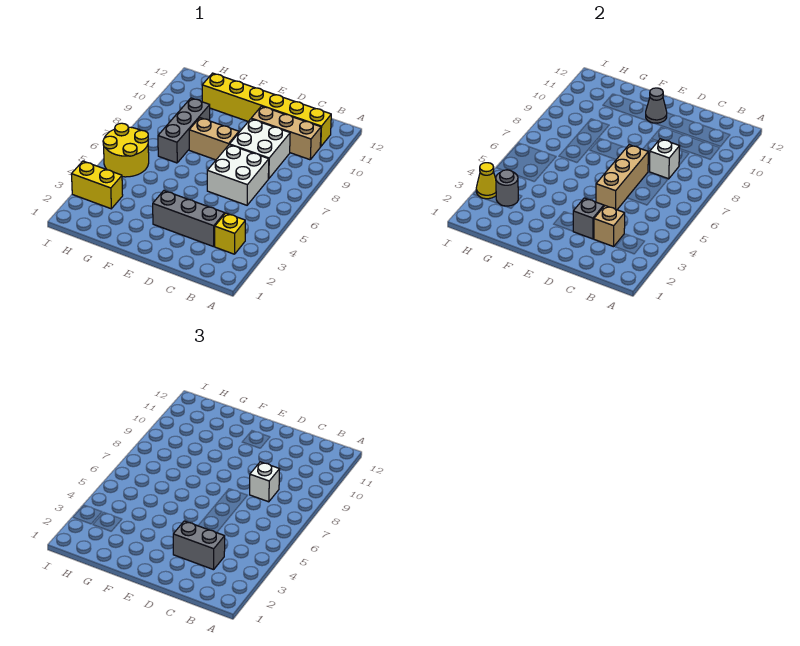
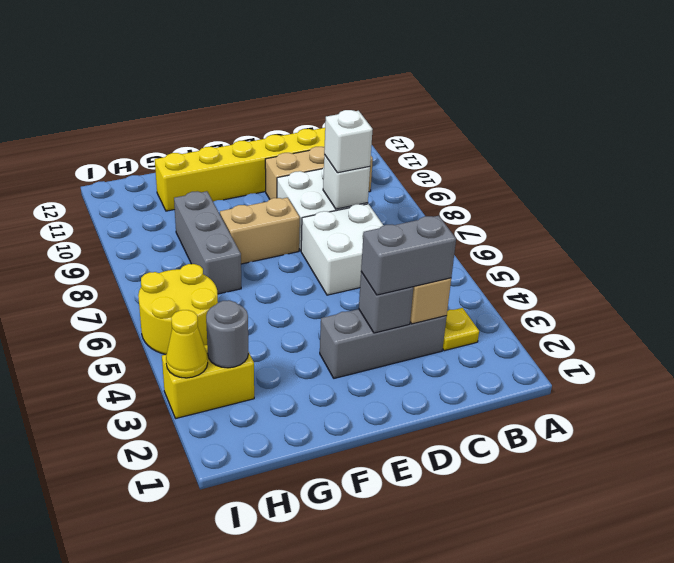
yellow brick B3 level 1 -> yellow plate B3 level 1
tan brick D5:D7 level 2 -> none
grey cone E11 level 2 -> none

